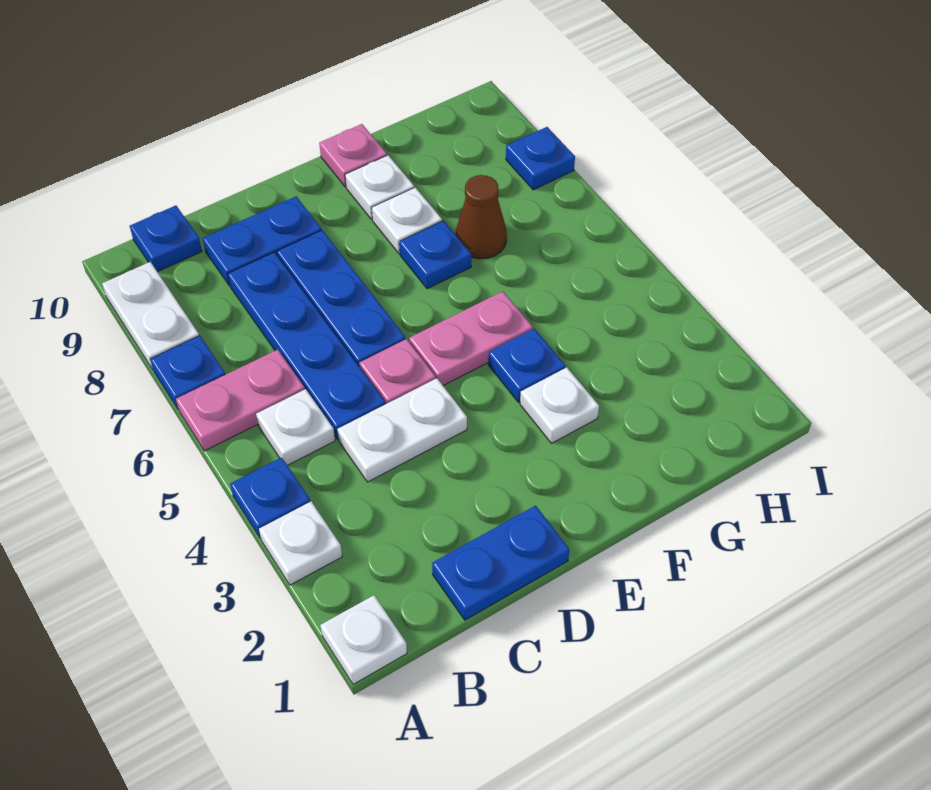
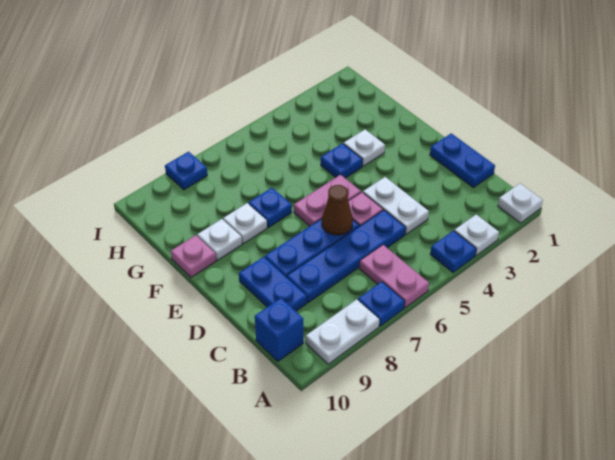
white plate B5 level 1 -> none
blue plate B10 level 1 -> blue brick B10 level 1
pink plate E5:F5 level 1 -> pink plate E5:E6 level 1
brown cone G7 level 1 -> brown cone D6 level 2

